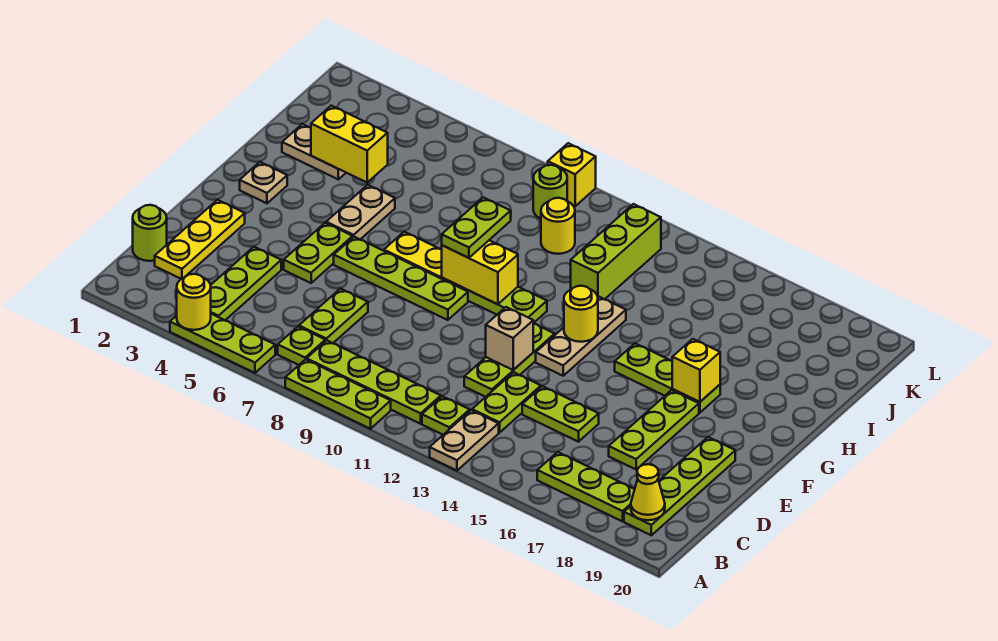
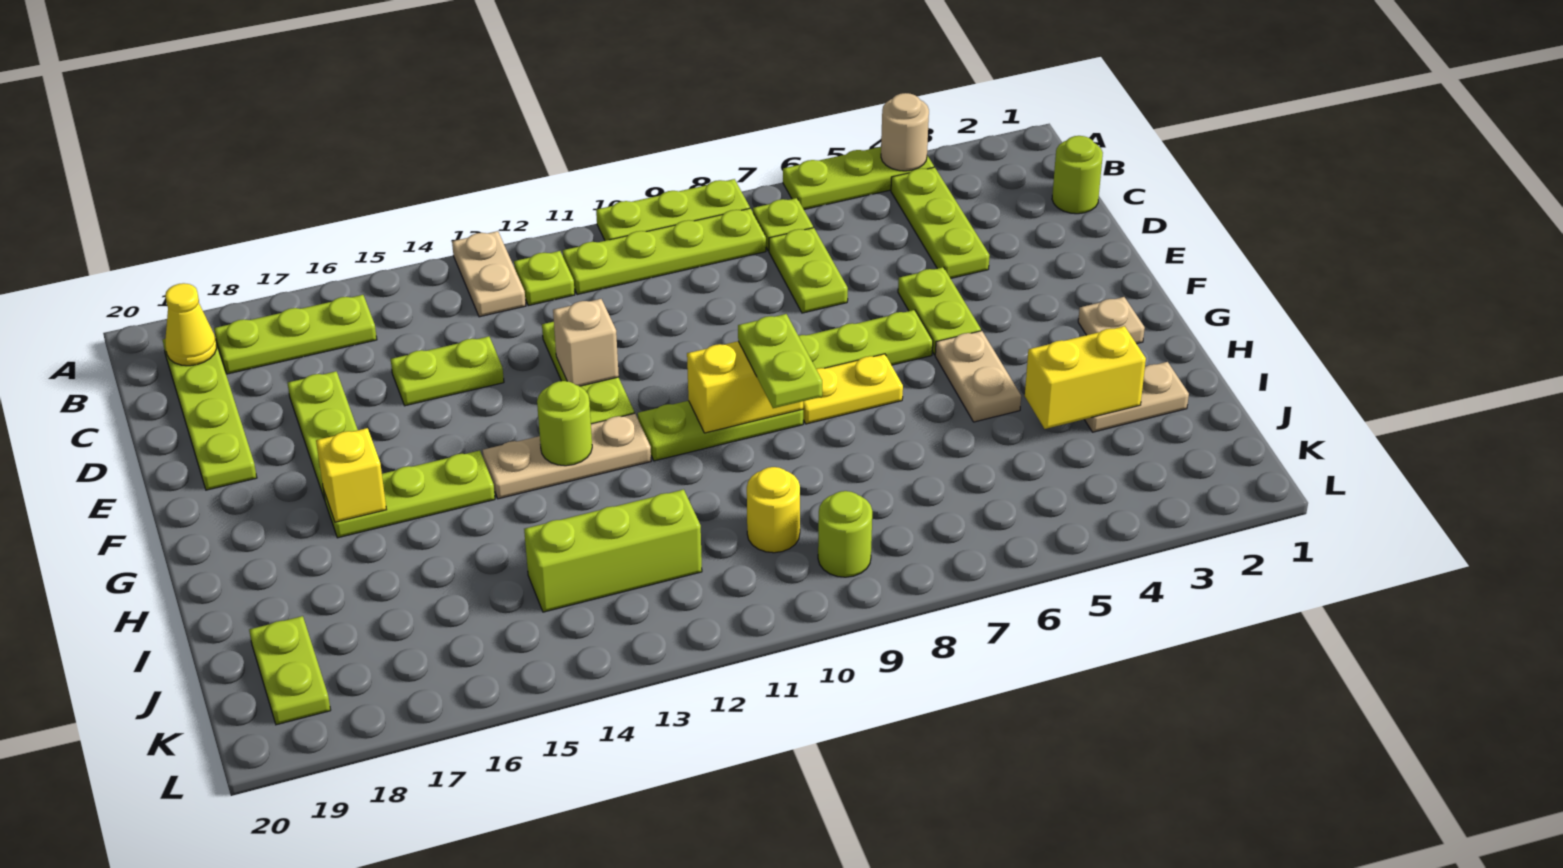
yellow round brick A4 level 2 -> tan round brick A4 level 2
yellow plate C2:E2 level 1 -> none
lime plate C13:D13 level 1 -> lime plate J19:K19 level 1
tan plate F13:H13 level 1 -> tan plate G12:G14 level 1
yellow round brick G13 level 2 -> lime round brick G13 level 2
lime brick I12:K12 level 1 -> lime brick J12:J14 level 1
yellow brick L9 level 1 -> none

